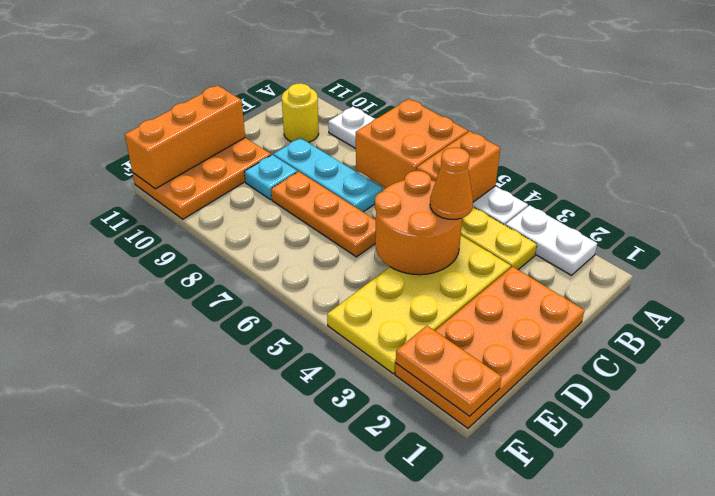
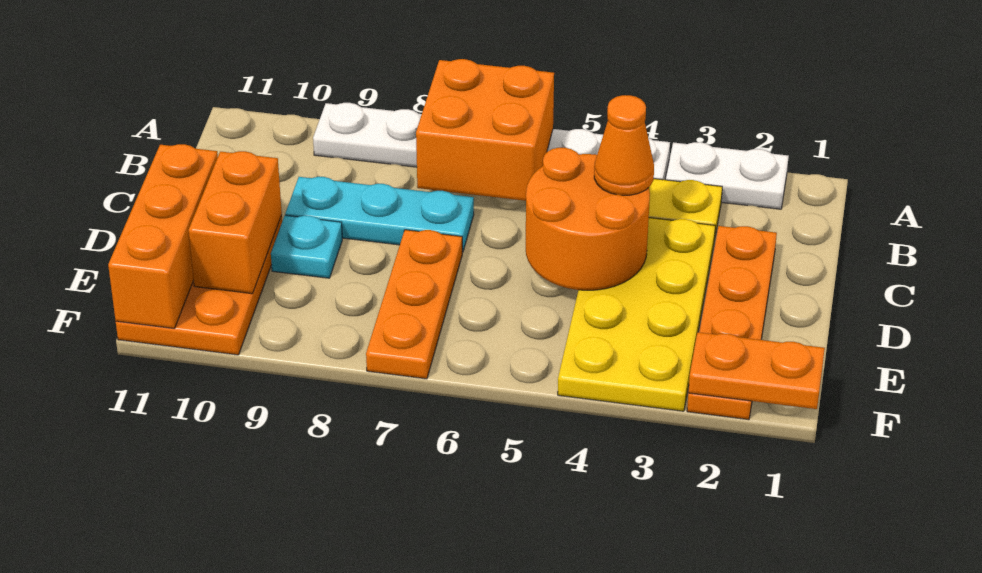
orange brick A5:B5 level 2 -> orange brick D10:E10 level 2
yellow round brick B10 level 1 -> none
orange plate C1:F2 level 1 -> orange plate C2:F2 level 1
orange plate D6:D8 level 1 -> orange plate D7:F7 level 1

